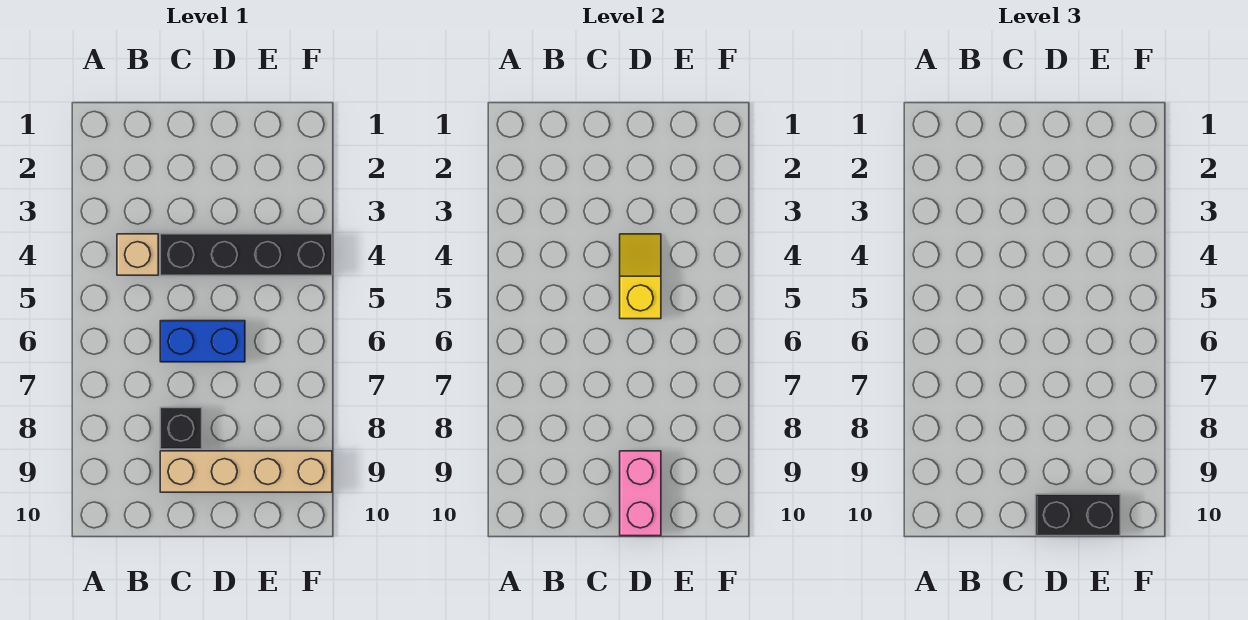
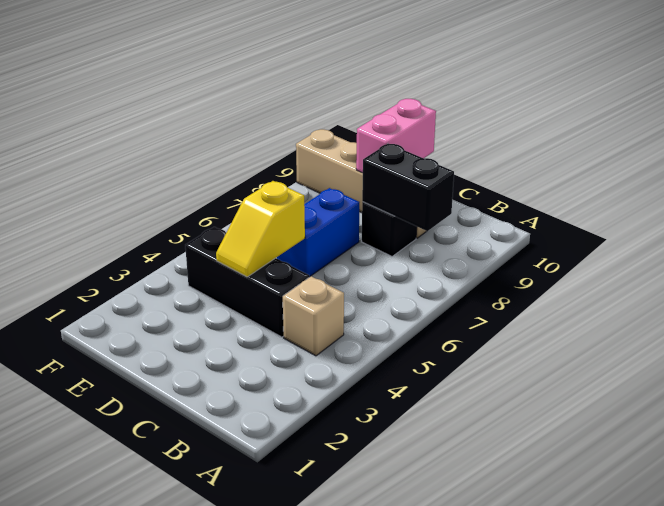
black brick C4:F4 level 1 -> black brick C4:E4 level 1
blue brick C6:D6 level 1 -> blue brick D6:D7 level 1
black brick D10:E10 level 3 -> black brick B8:C8 level 2

